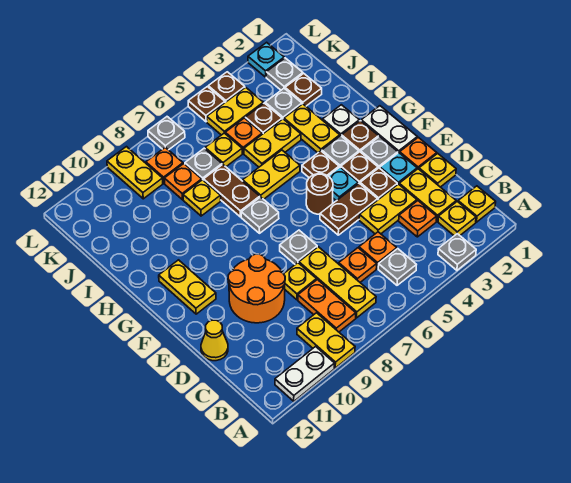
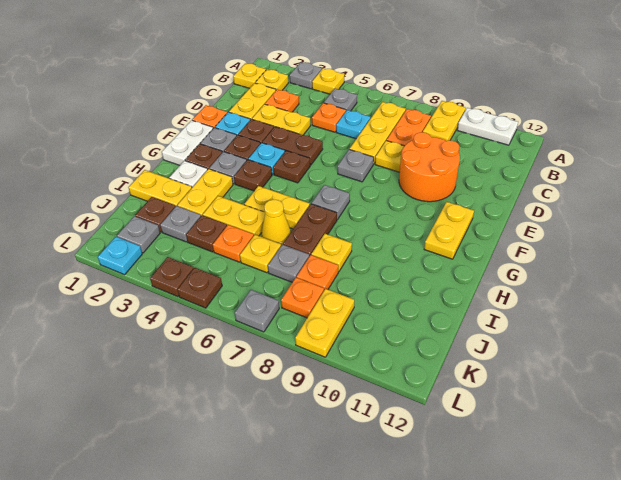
orange plate C6 level 1 -> cyan plate C6 level 1
yellow plate D1 level 1 -> yellow plate A4 level 1
yellow cone D12 level 1 -> yellow cone I6 level 1
brown round brick F5 level 1 -> brown plate F5 level 1
yellow plate K4:K5 level 1 -> yellow plate I1:I2 level 1

